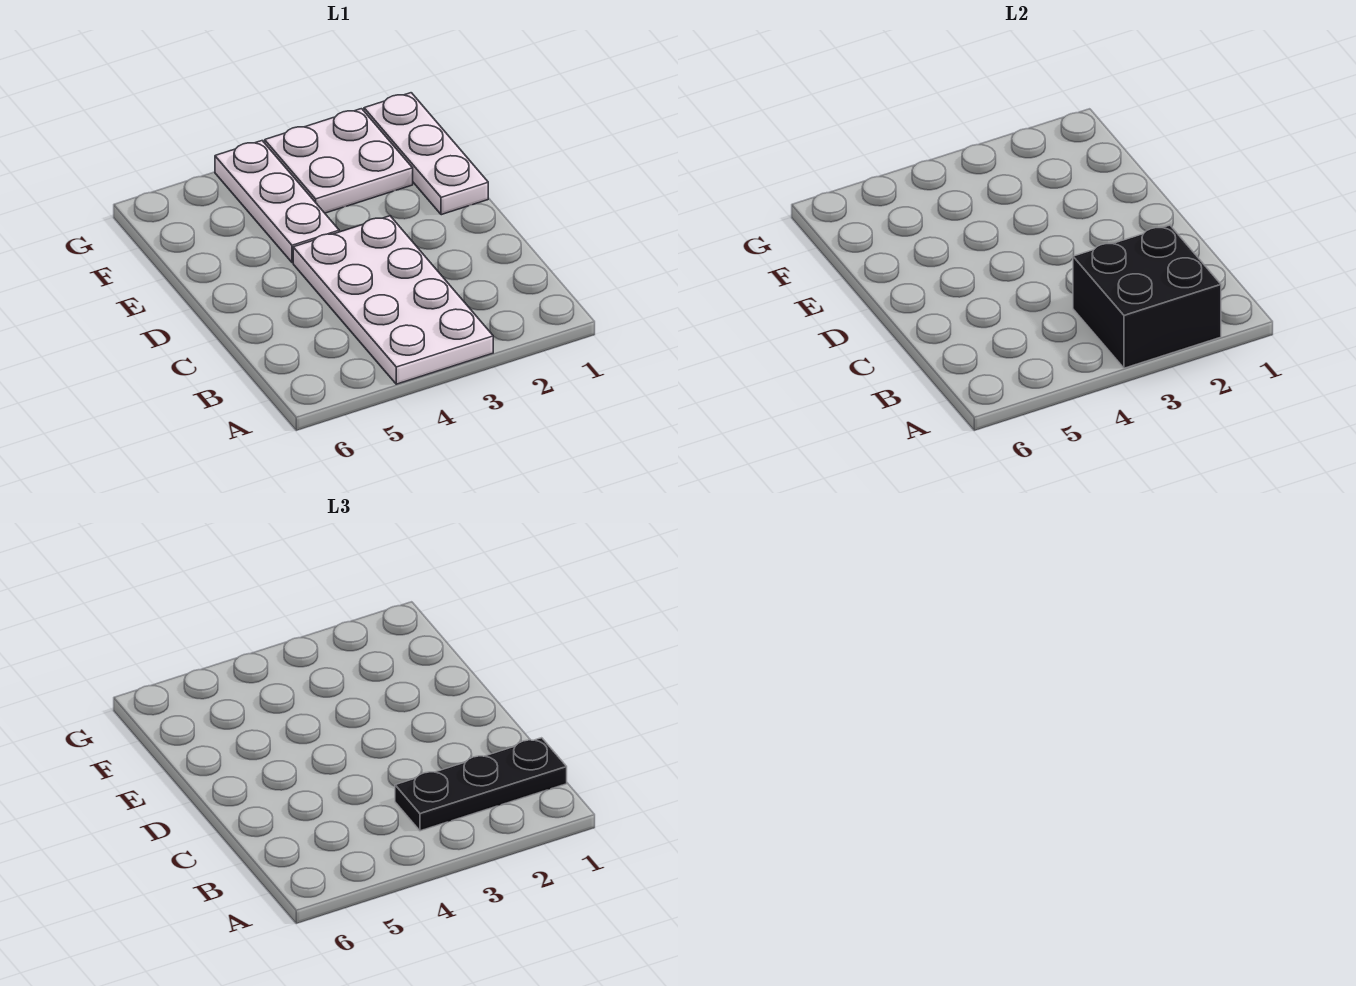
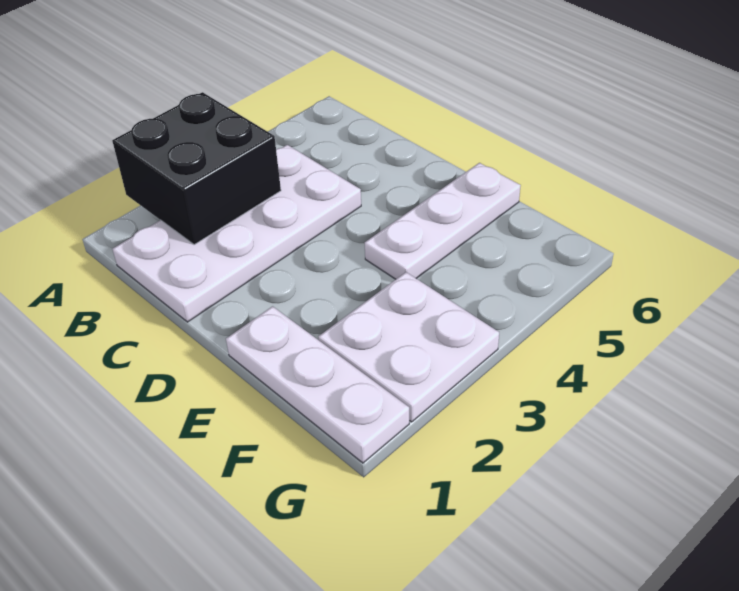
white plate A3:D4 level 1 -> white plate B1:C4 level 1
black plate B1:B3 level 3 -> none
white plate E4:G4 level 1 -> white plate E4:E6 level 1

